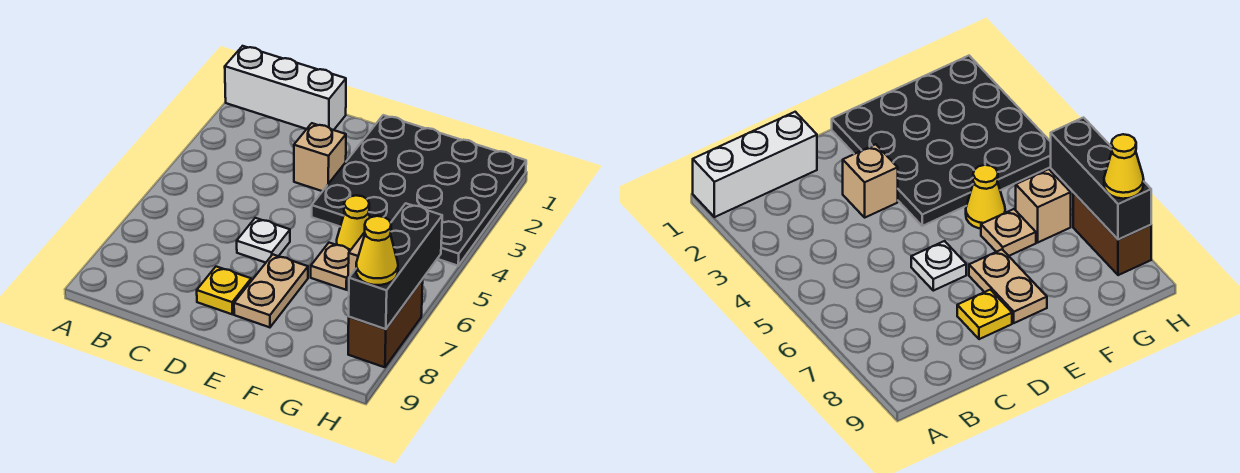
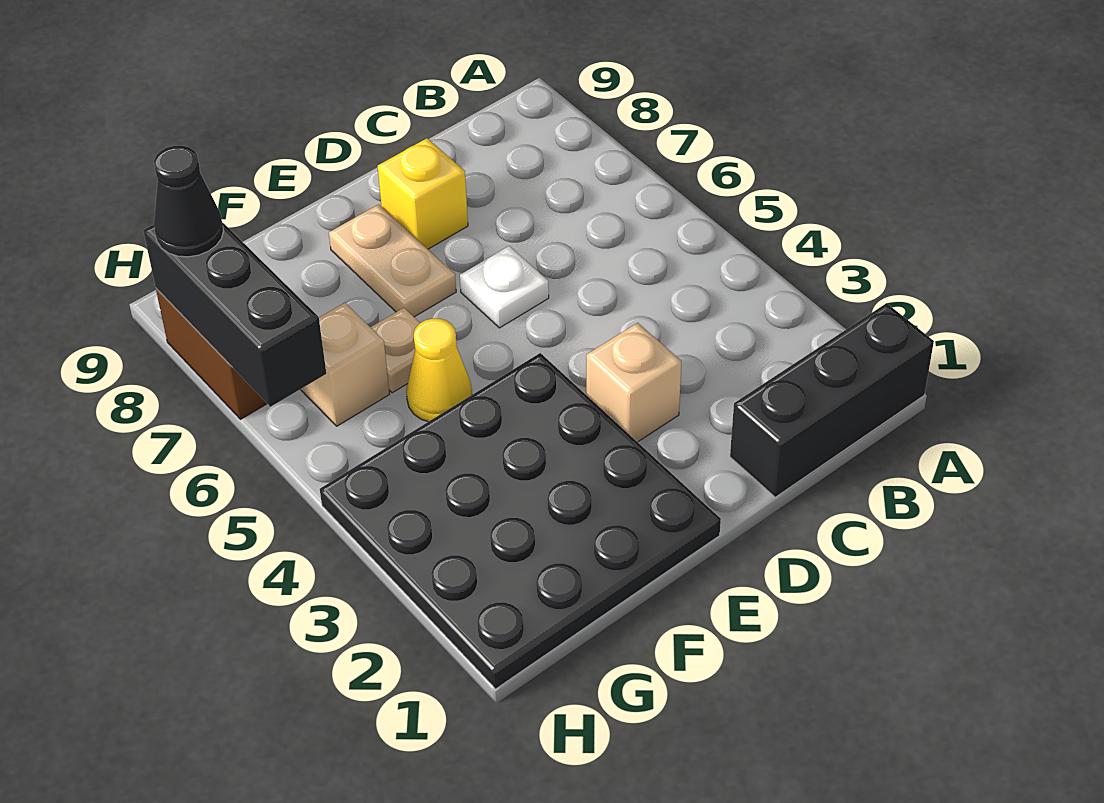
white brick A1:C1 level 1 -> black brick A1:C1 level 1
yellow plate D8 level 1 -> yellow brick D8 level 1
yellow cone H8 level 3 -> black cone H8 level 3

